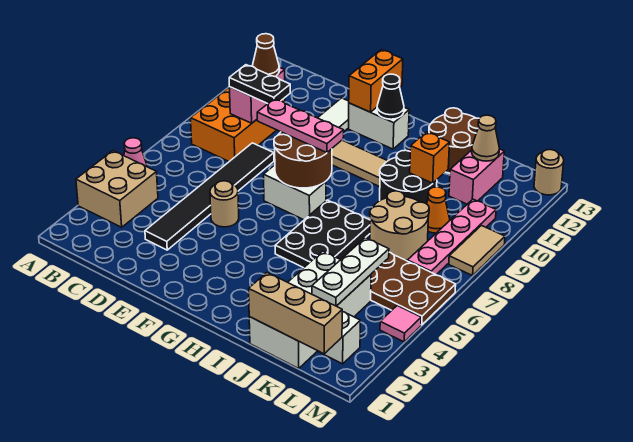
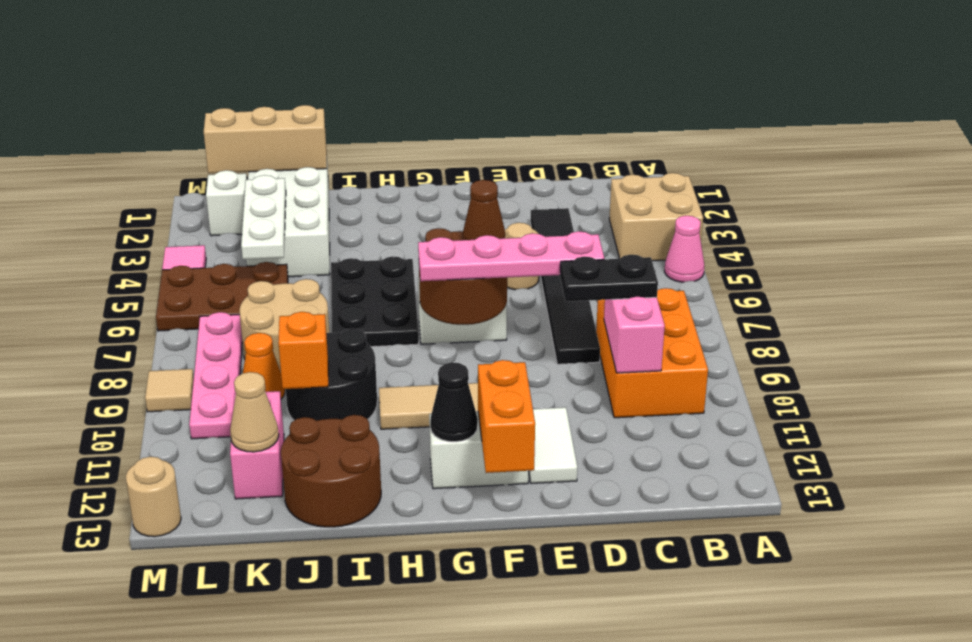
brown cone C10 level 3 -> brown cone F7 level 3
pink plate E8:G8 level 3 -> pink plate D8:G8 level 3
tan tile M8:M9 level 1 -> tan tile M9 level 1

